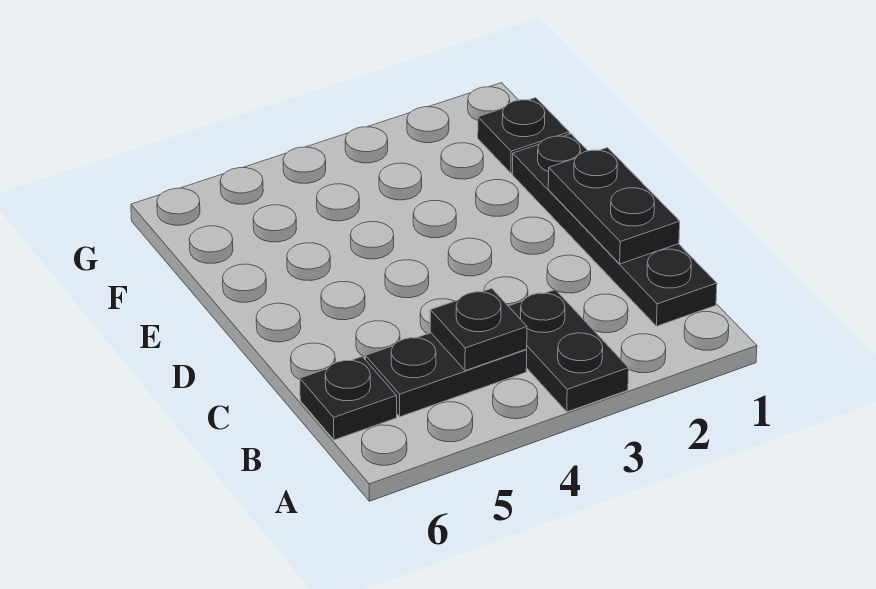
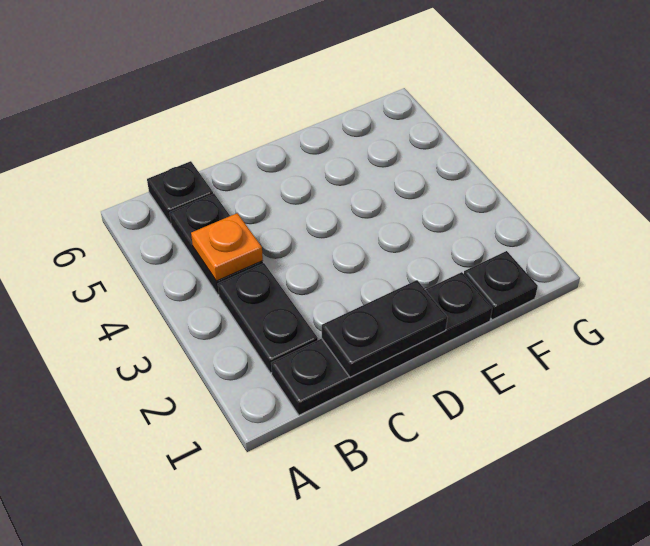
black plate A3:B3 level 1 -> black plate B2:B3 level 1
black plate B4 level 2 -> orange plate B4 level 2

